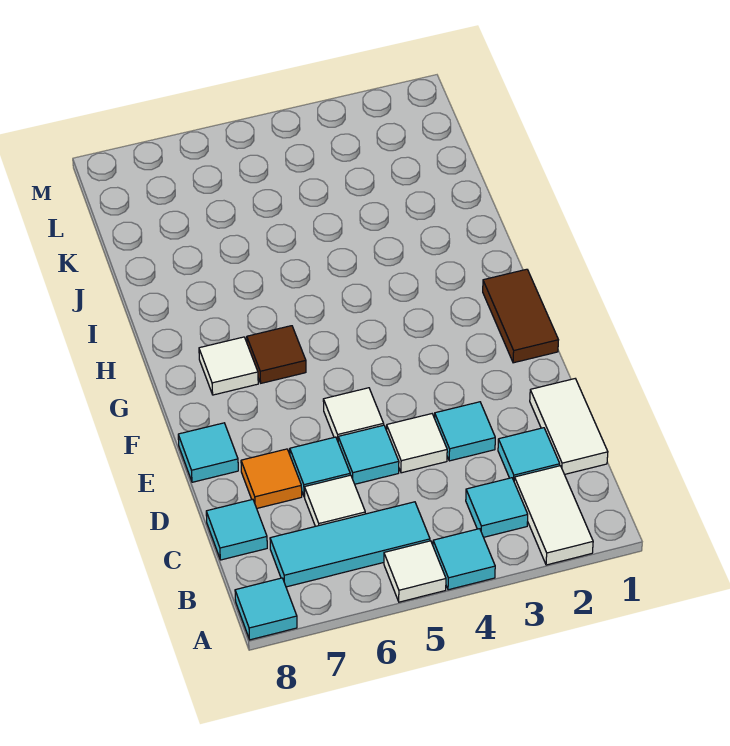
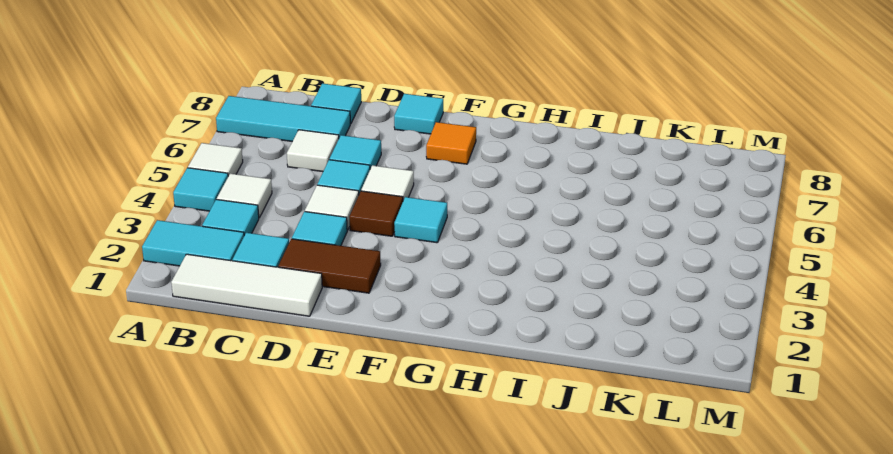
white tile A2:B2 level 1 -> cyan tile A2:B2 level 1
cyan tile A8 level 1 -> cyan tile F4 level 1
cyan tile B5:B7 level 1 -> cyan tile A7:C7 level 1
white tile C1:D1 level 1 -> white tile B1:D1 level 1
orange tile D7 level 1 -> orange tile F7 level 1
brown tile F1:G1 level 1 -> brown tile D2:E2 level 1
brown tile G6 level 1 -> brown tile E4 level 1
white tile G7 level 1 -> white tile B4 level 1

